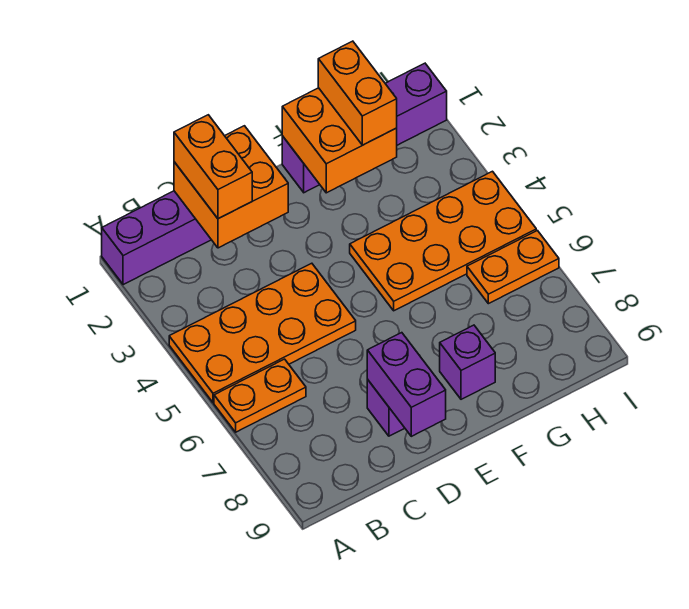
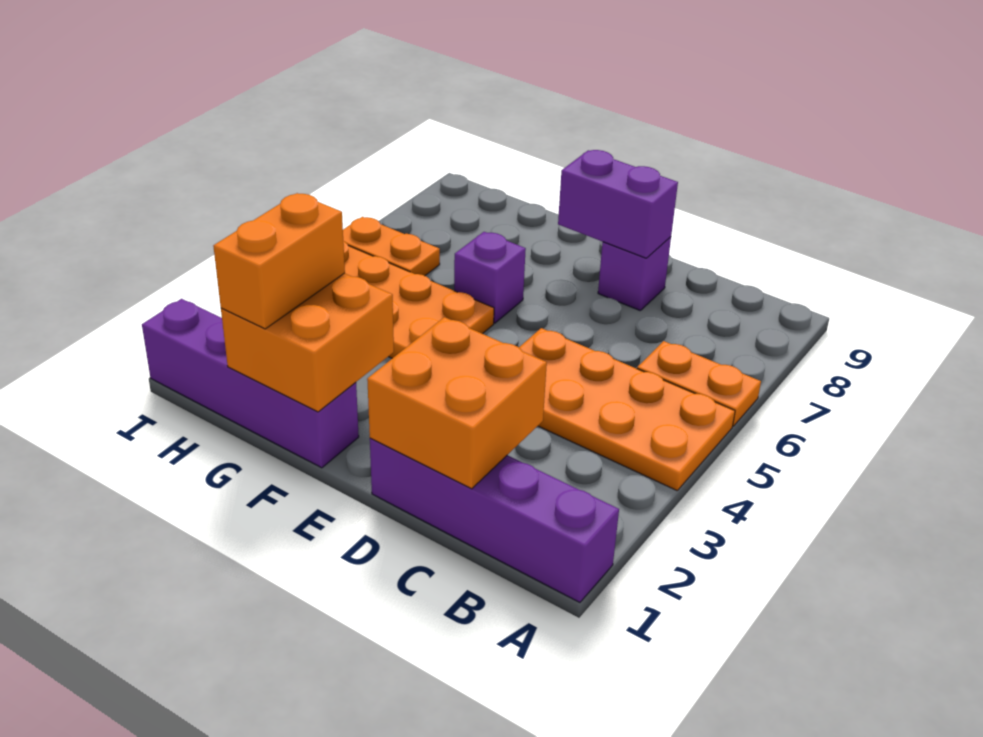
orange brick C1:C2 level 3 -> none
purple brick D8:D9 level 2 -> purple brick D8:E8 level 2
purple brick F8 level 1 -> purple brick F6 level 1

